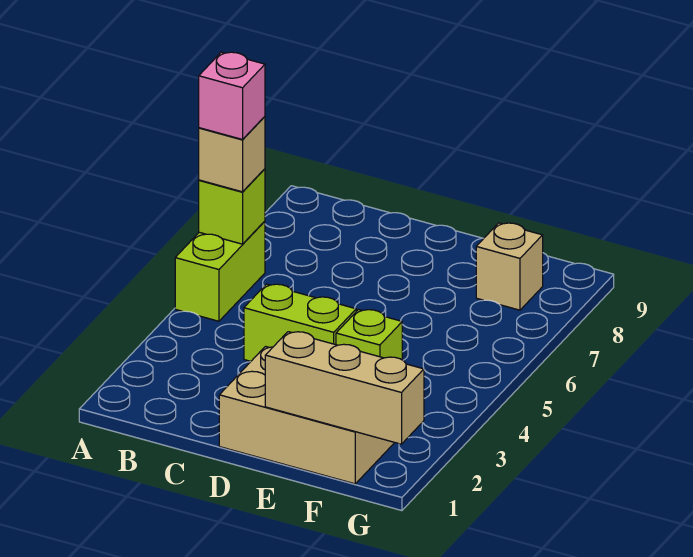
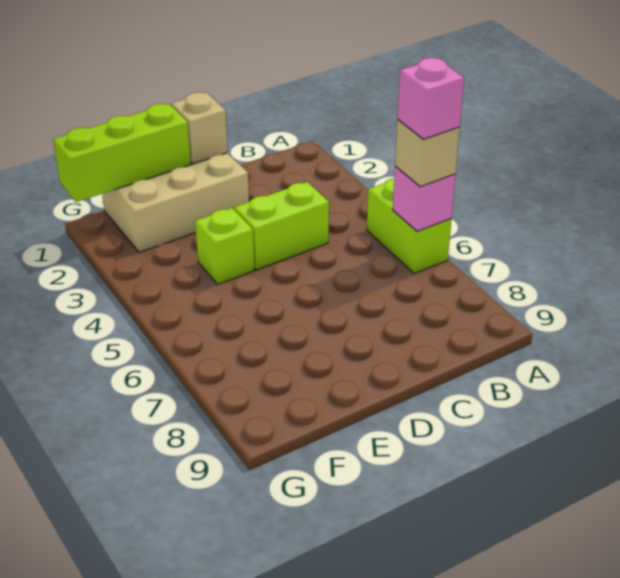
lime brick A6 level 2 -> pink brick A6 level 2
tan brick E1:G1 level 2 -> lime brick E1:G1 level 2
tan brick F8 level 1 -> tan brick D1 level 2

